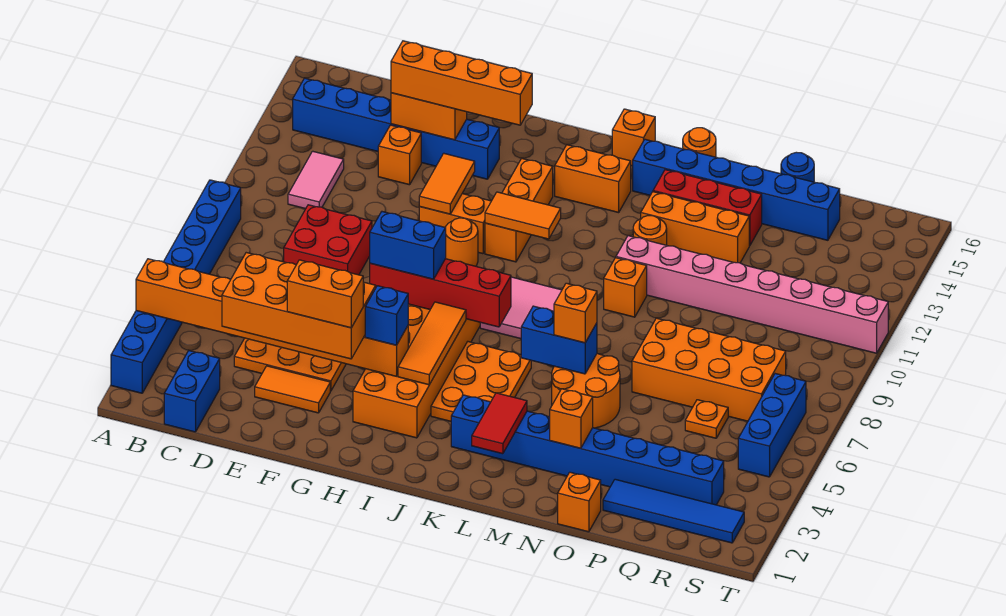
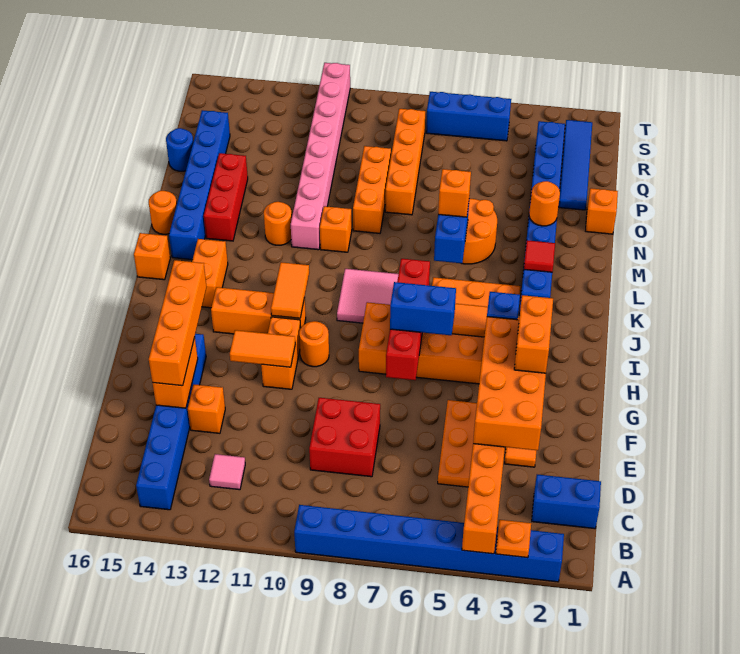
pink tile C11:C12 level 1 -> pink tile C12 level 1
blue brick G7:H7 level 3 -> blue brick H6:H7 level 3
red tile L2:L3 level 2 -> red tile L3 level 2
orange brick M13:O13 level 1 -> orange brick N9:P9 level 1
orange brick N3 level 2 -> orange round brick N3 level 2
orange brick O7:R8 level 1 -> orange brick O8:R8 level 1
orange plate Q6 level 1 -> orange plate A3 level 2

